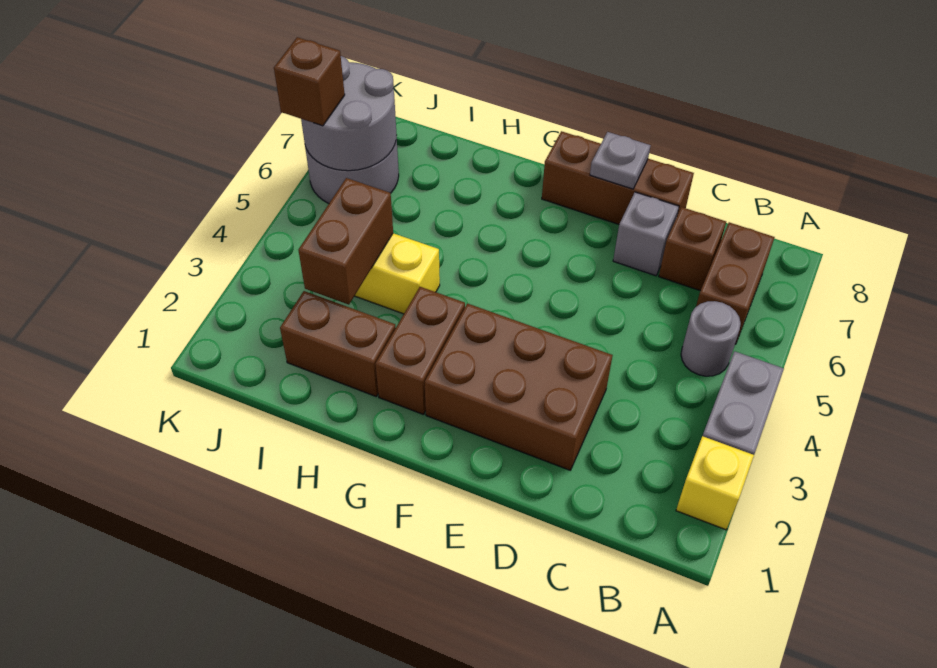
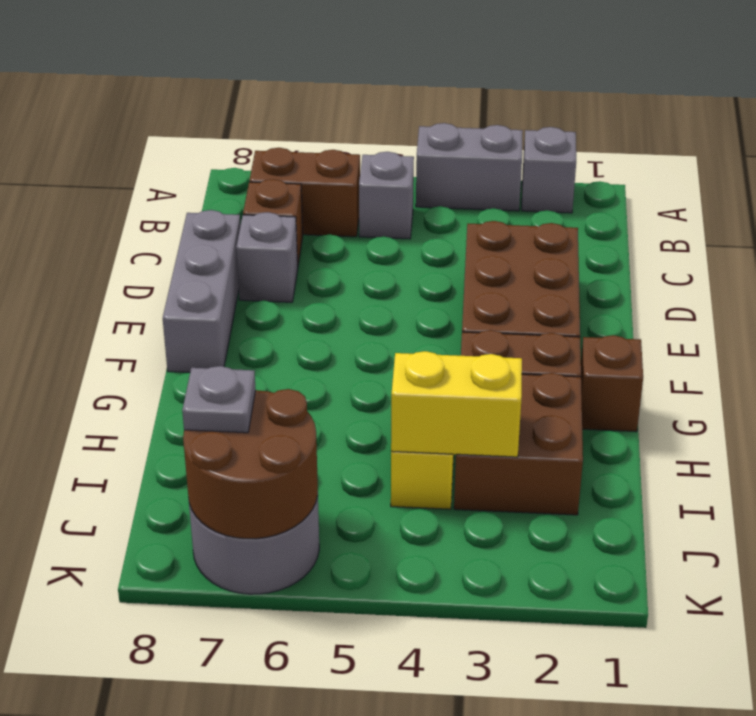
yellow brick A2 level 1 -> grey brick A2 level 1
grey round brick B5 level 1 -> grey brick B5 level 1
brown brick D8:F8 level 1 -> grey brick D8:F8 level 1
grey plate E8 level 2 -> grey plate J7 level 3
brown brick H2:I2 level 1 -> brown brick H2:I3 level 1
brown brick I3:I4 level 2 -> yellow brick I3:I4 level 2
grey round brick J6:K7 level 2 -> brown round brick J6:K7 level 2
brown brick K6 level 3 -> brown brick G1 level 1

